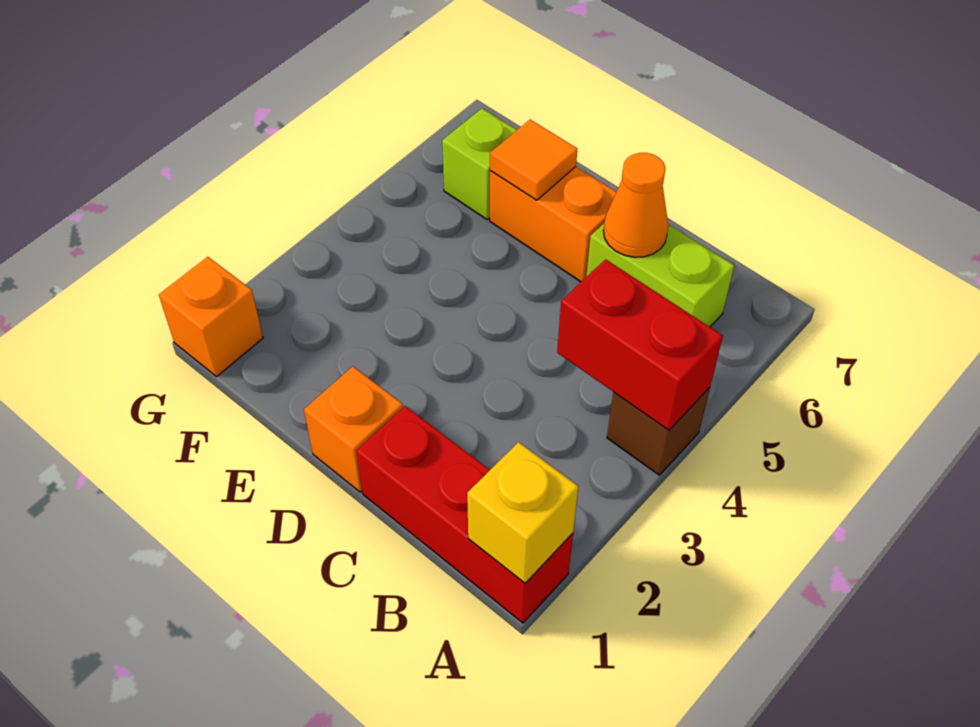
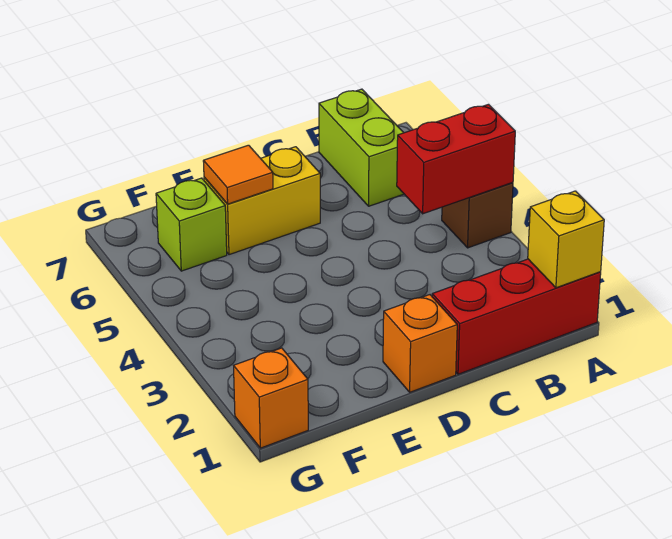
lime brick B6:C6 level 1 -> lime brick B6:B7 level 1
orange cone C6 level 2 -> none
orange brick D6:E6 level 1 -> yellow brick D6:E6 level 1

